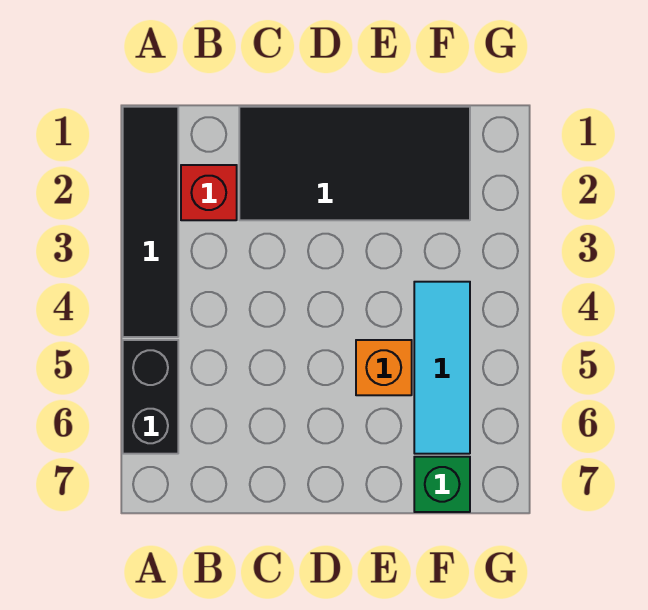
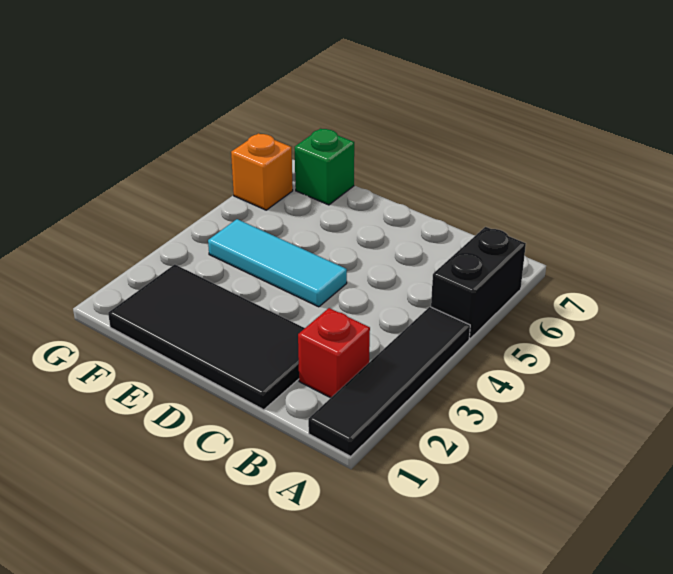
orange brick E5 level 1 -> orange brick G6 level 1
cyan tile F4:F6 level 1 -> cyan tile D4:F4 level 1

